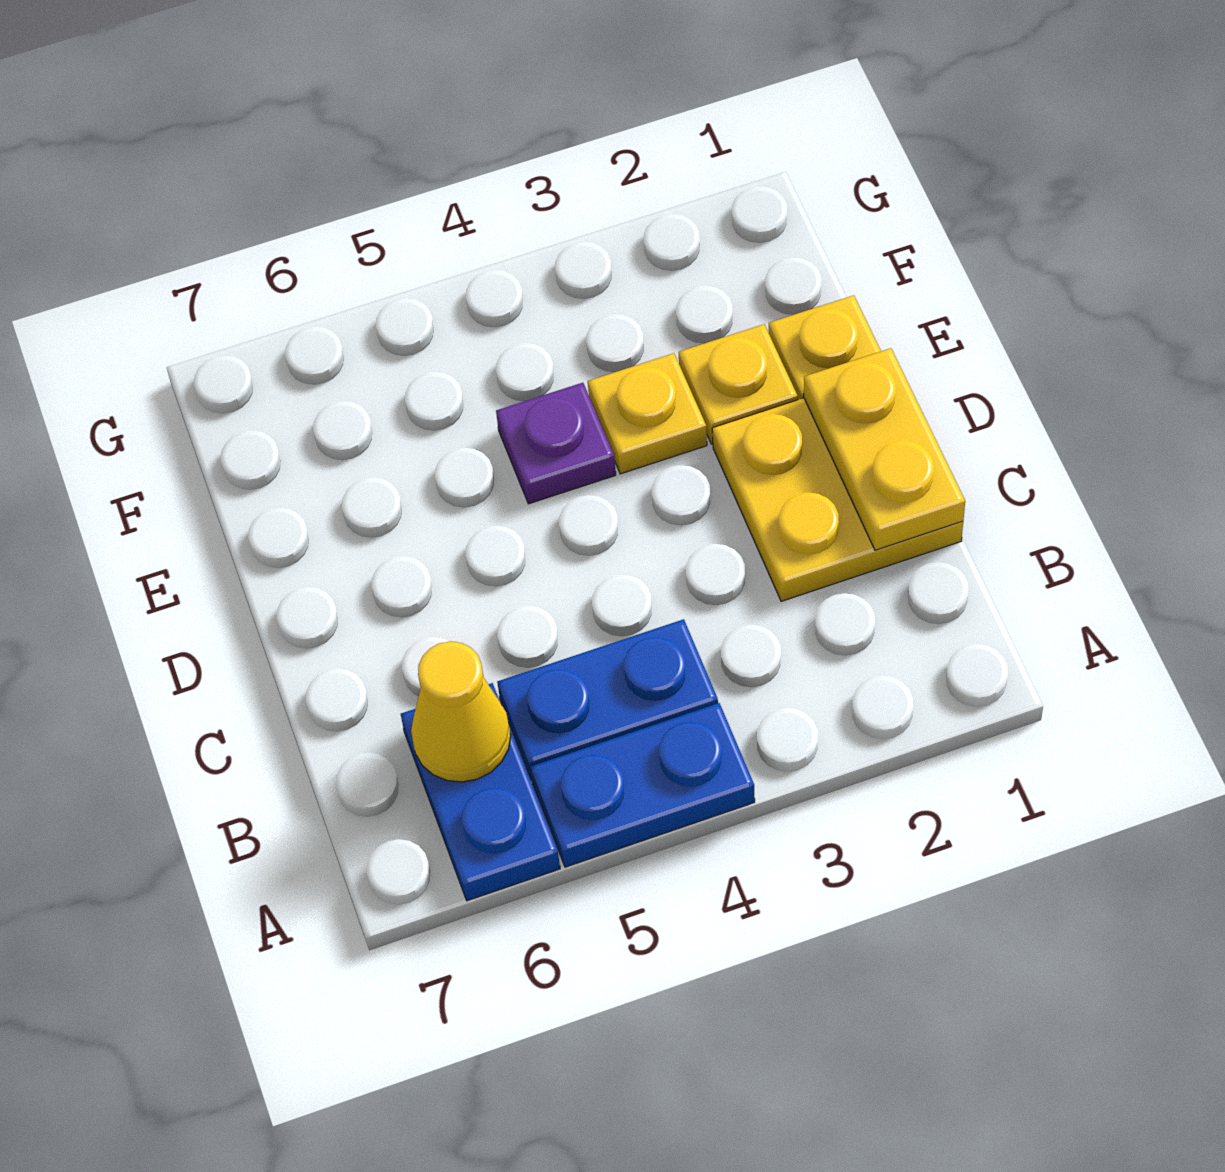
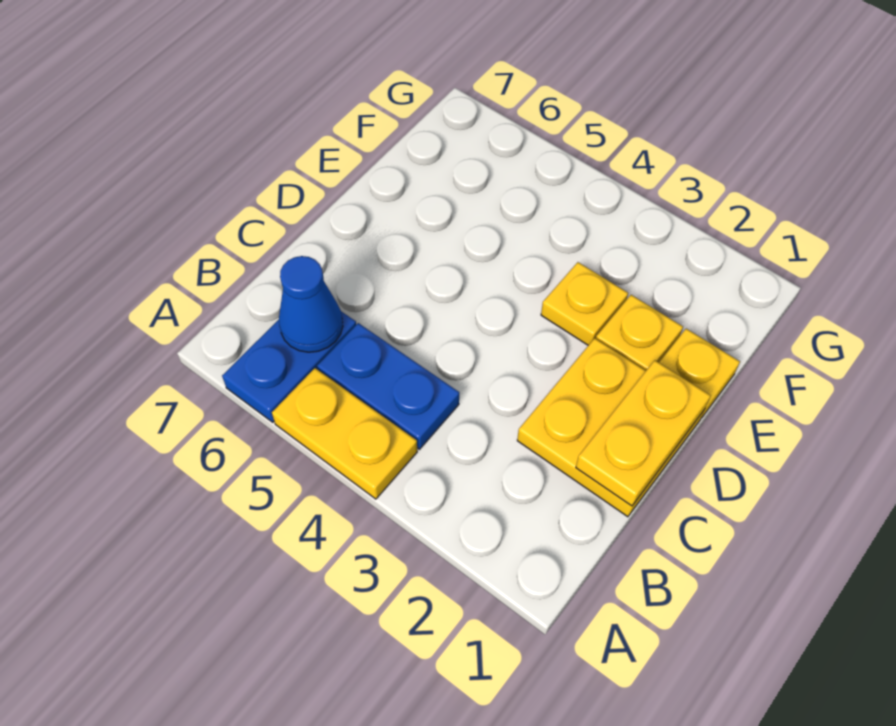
blue plate A4:A5 level 1 -> yellow plate A4:A5 level 1
yellow cone B6 level 2 -> blue cone B6 level 2
purple plate E4 level 1 -> none

